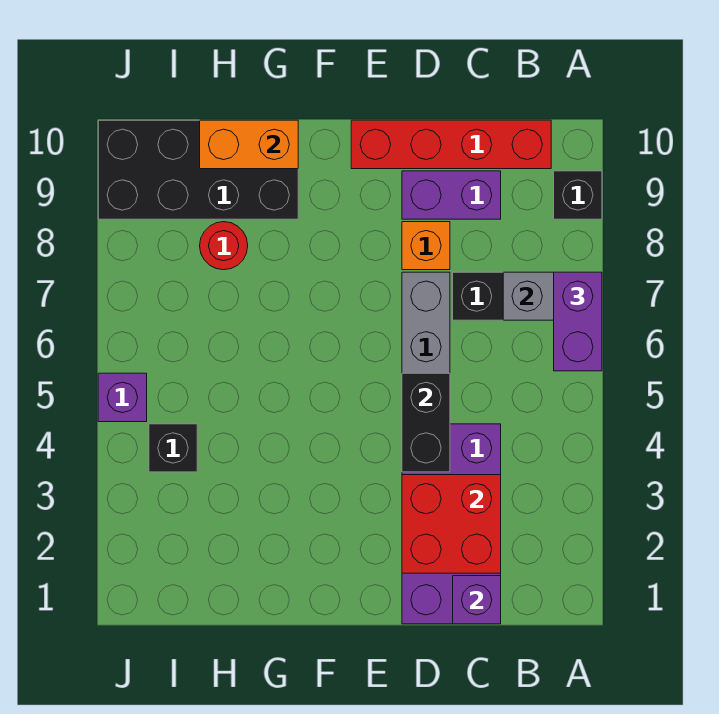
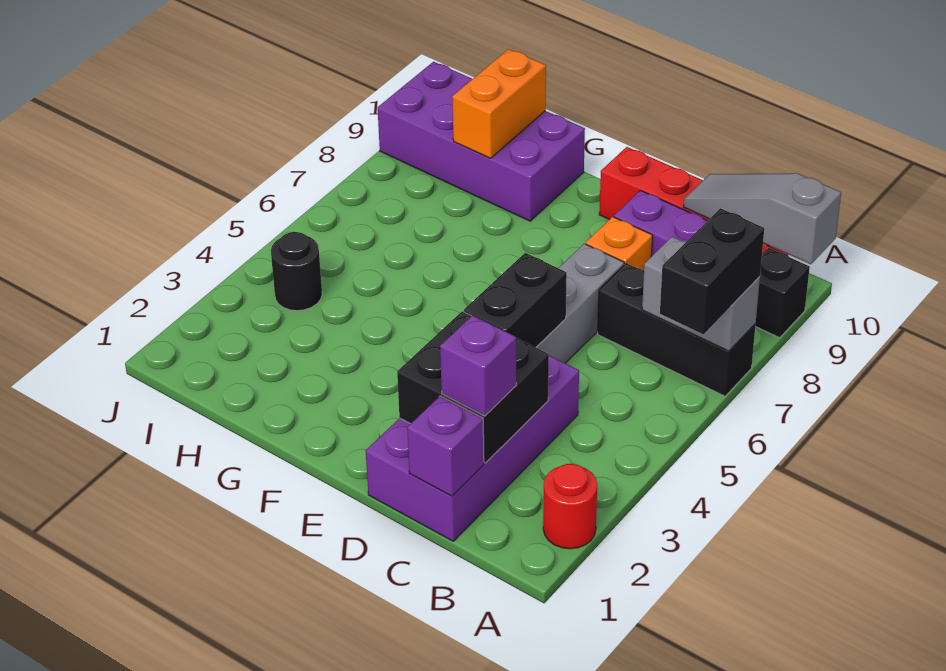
purple brick A6:A7 level 3 -> black brick A6:A7 level 3
none -> grey slope A10:C10 level 2 top A
red brick C2:D3 level 2 -> black brick C2:D3 level 2
black brick G9:J10 level 1 -> purple brick G9:J10 level 1
orange brick G10:H10 level 2 -> orange brick H9:H10 level 2
red round brick H8 level 1 -> red round brick A2 level 1
black brick I4 level 1 -> black round brick I4 level 1
purple brick J5 level 1 -> purple brick C2 level 3

